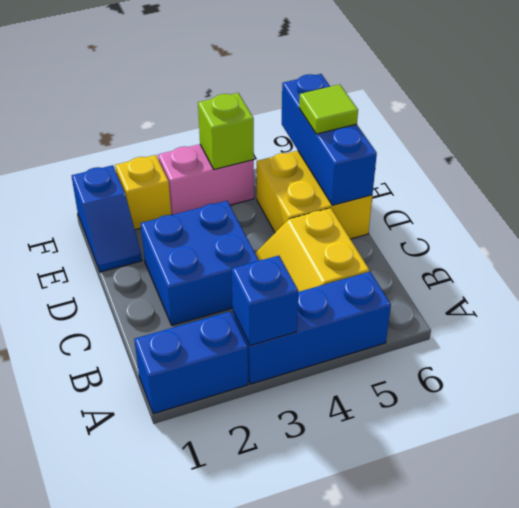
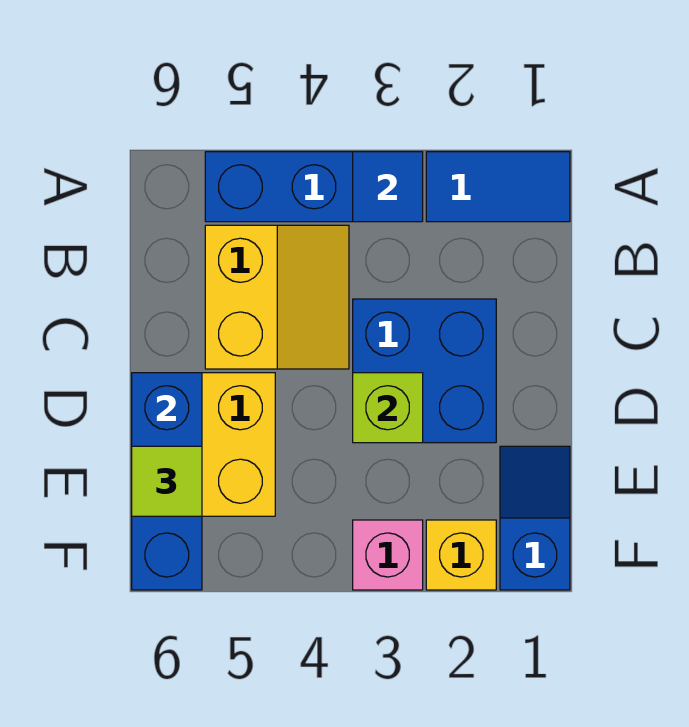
blue brick A1:A2 level 1 -> blue tile A1:A2 level 1
blue brick A3 level 2 -> blue tile A3 level 2
pink brick F3:F4 level 1 -> pink brick F3 level 1
lime brick F4 level 2 -> lime brick D3 level 2

